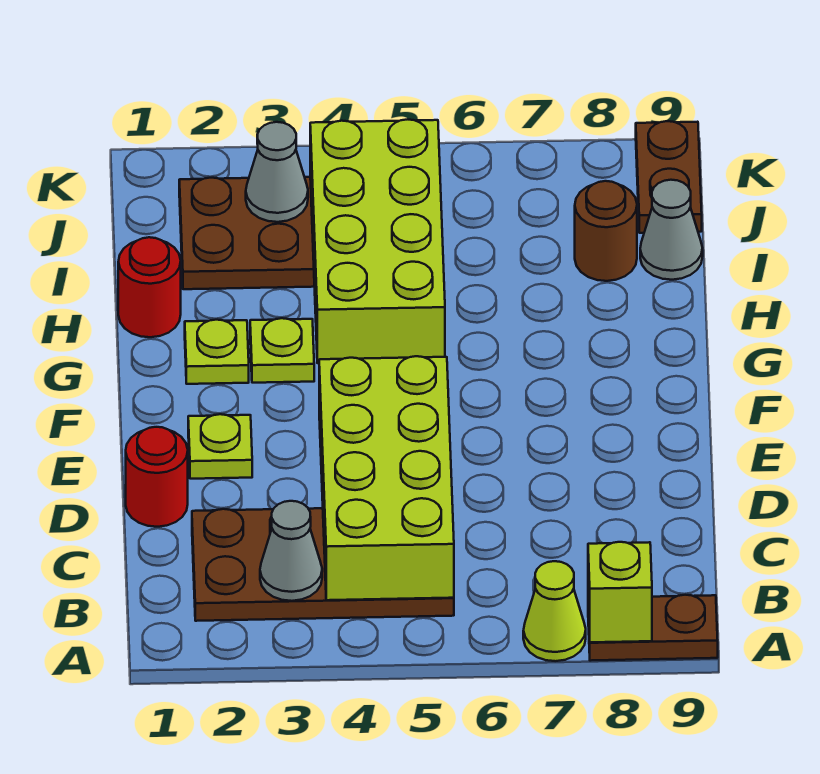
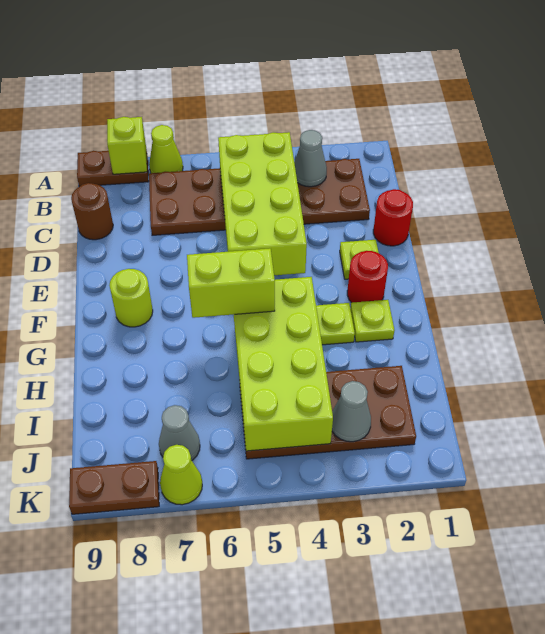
brown plate B2:C5 level 1 -> brown plate B2:C7 level 1
none -> lime round brick F8 level 1
none -> lime brick G5:G6 level 3
red round brick H1 level 1 -> red round brick F2 level 1
brown round brick I8 level 1 -> brown round brick C9 level 1
grey cone I9 level 1 -> grey cone J7 level 1
brown plate J9:K9 level 1 -> brown plate K8:K9 level 1
none -> lime cone K7 level 1

